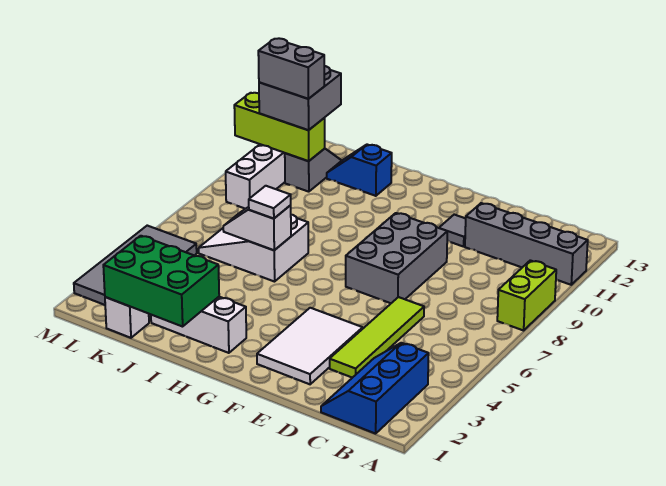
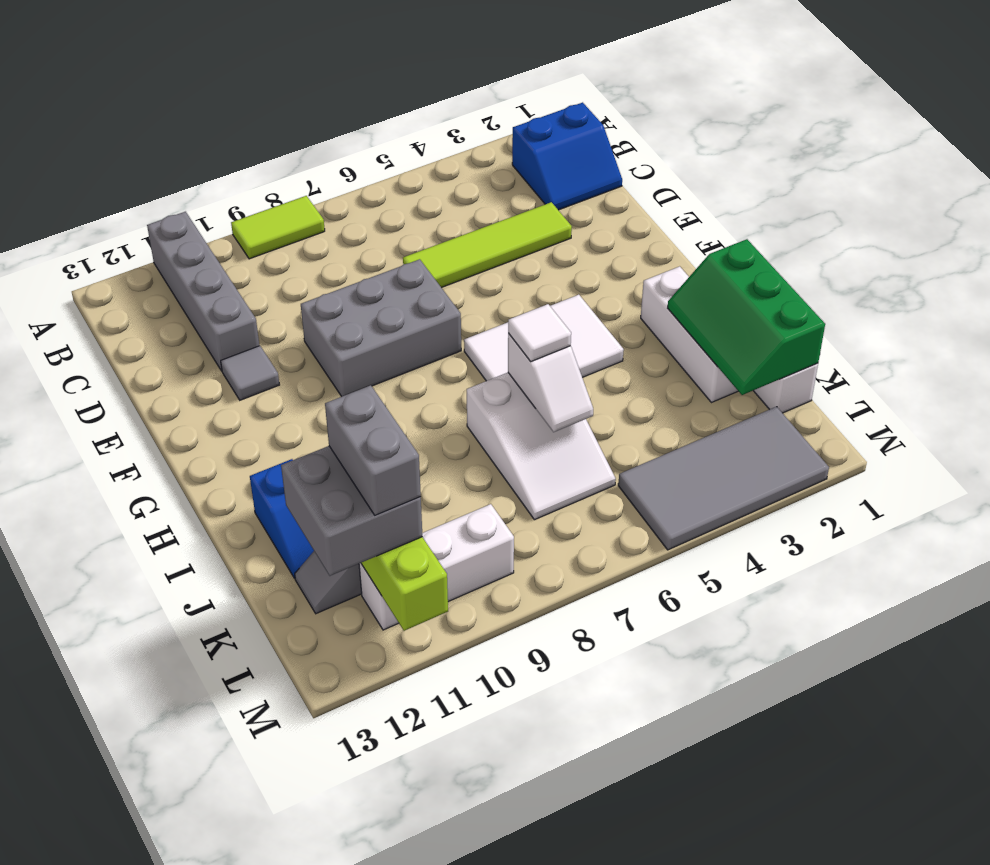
lime brick A8:A9 level 1 -> lime tile A8:A9 level 1
blue slope B1:C3 level 1 top B -> blue slope B1:C2 level 1 top B
white tile E2:F4 level 1 -> white tile G4:H6 level 1
green brick I1:K2 level 2 -> green slope I1:K2 level 2 top 1

